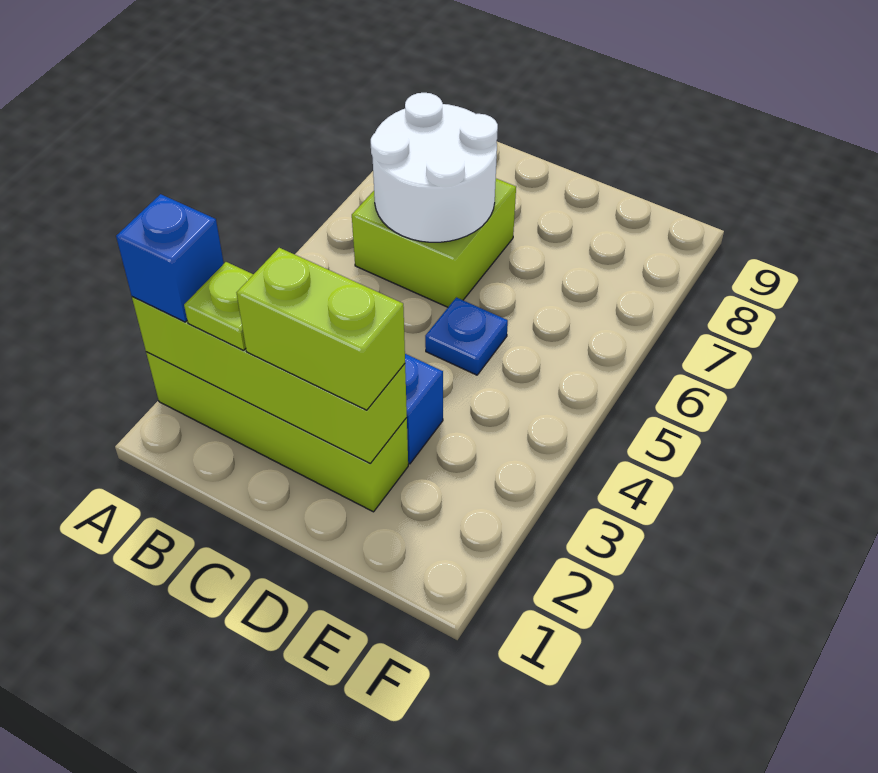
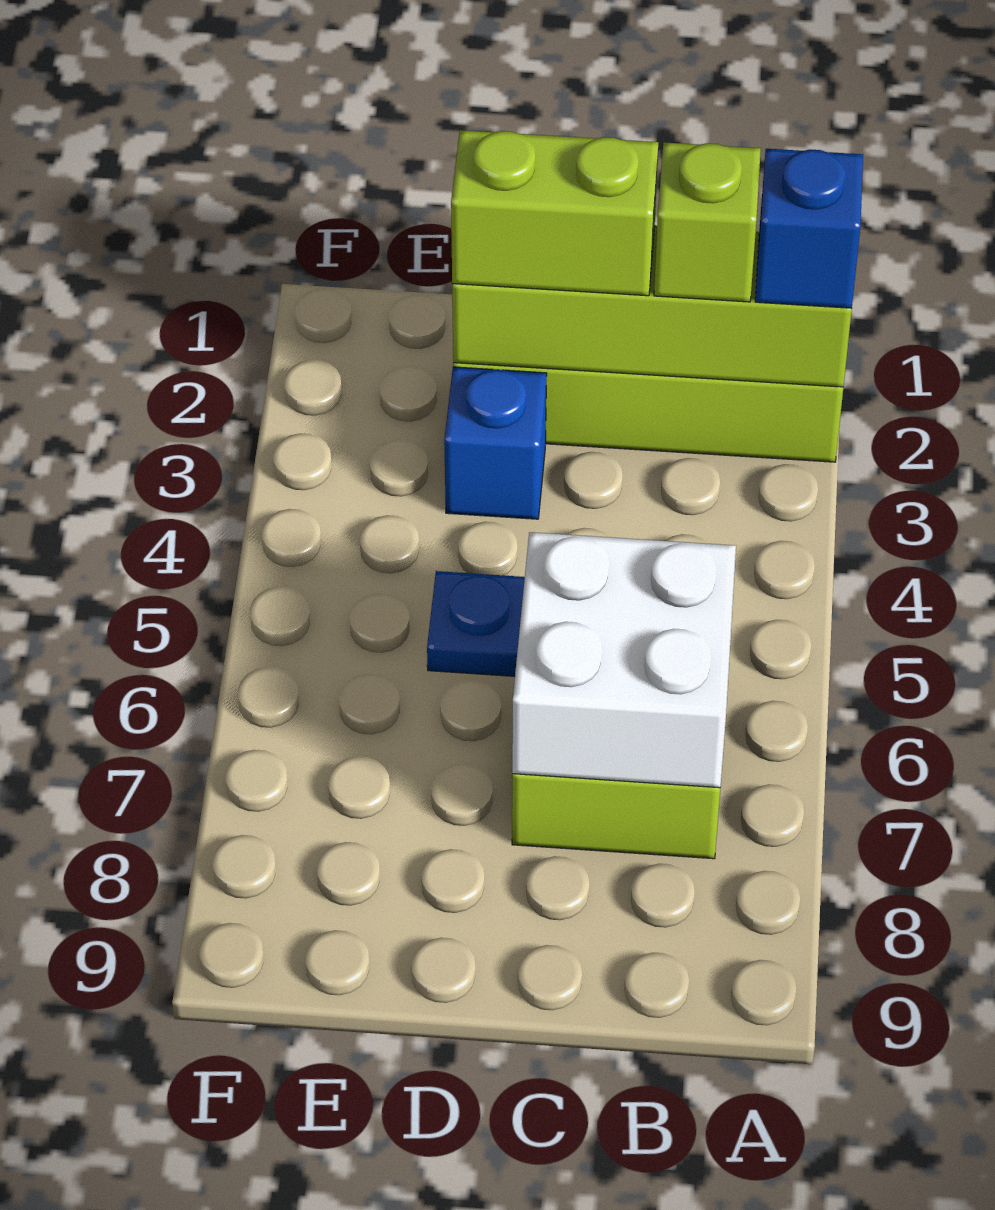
lime plate B2 level 3 -> lime brick B2 level 3
white round brick B6:C7 level 2 -> white brick B6:C7 level 2

